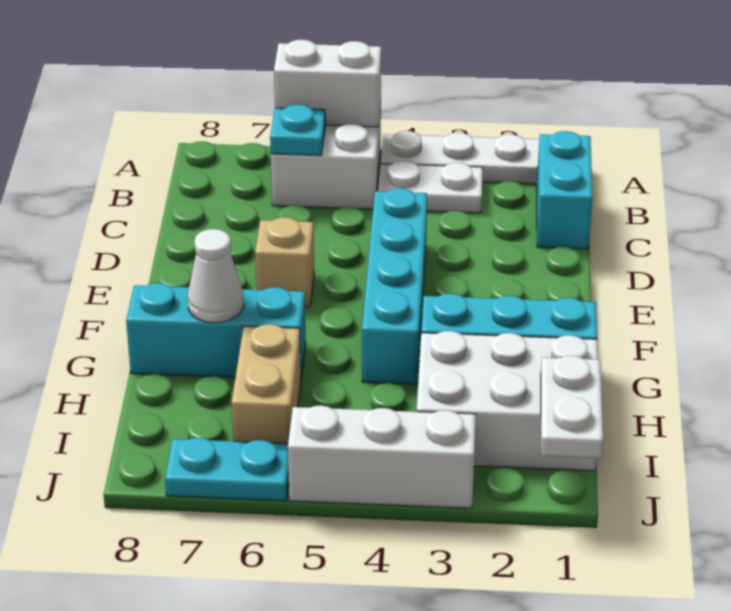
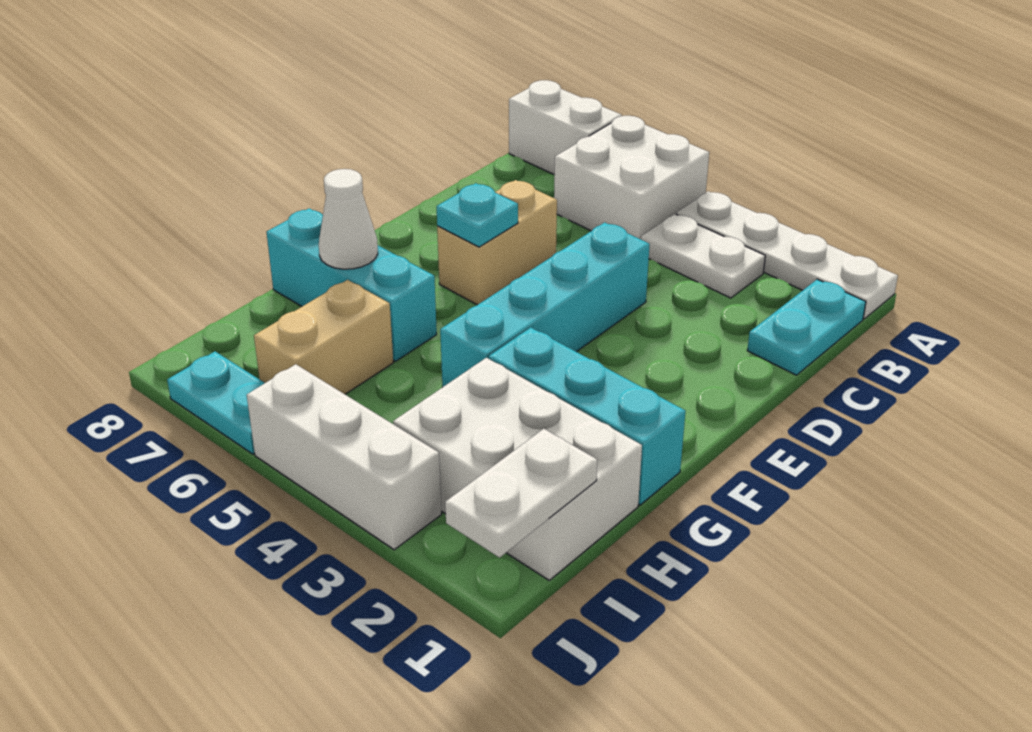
white brick A5:A6 level 2 -> white brick A7:A8 level 1
cyan brick B1:C1 level 1 -> cyan plate B1:C1 level 1
cyan plate B6 level 2 -> cyan plate E6 level 2
tan brick E6 level 1 -> tan brick D6:E6 level 1

